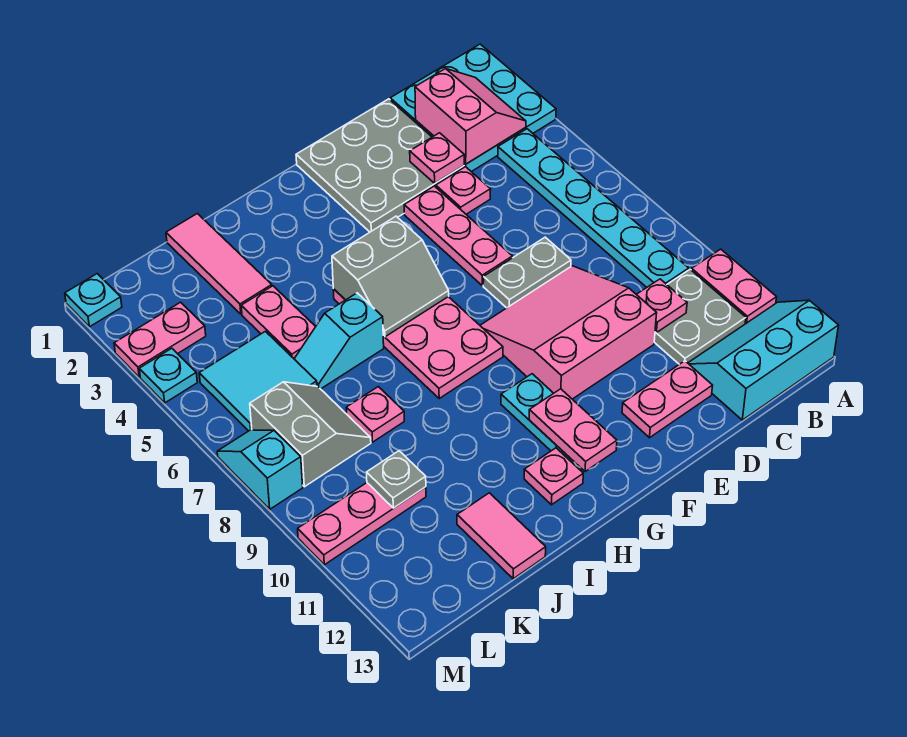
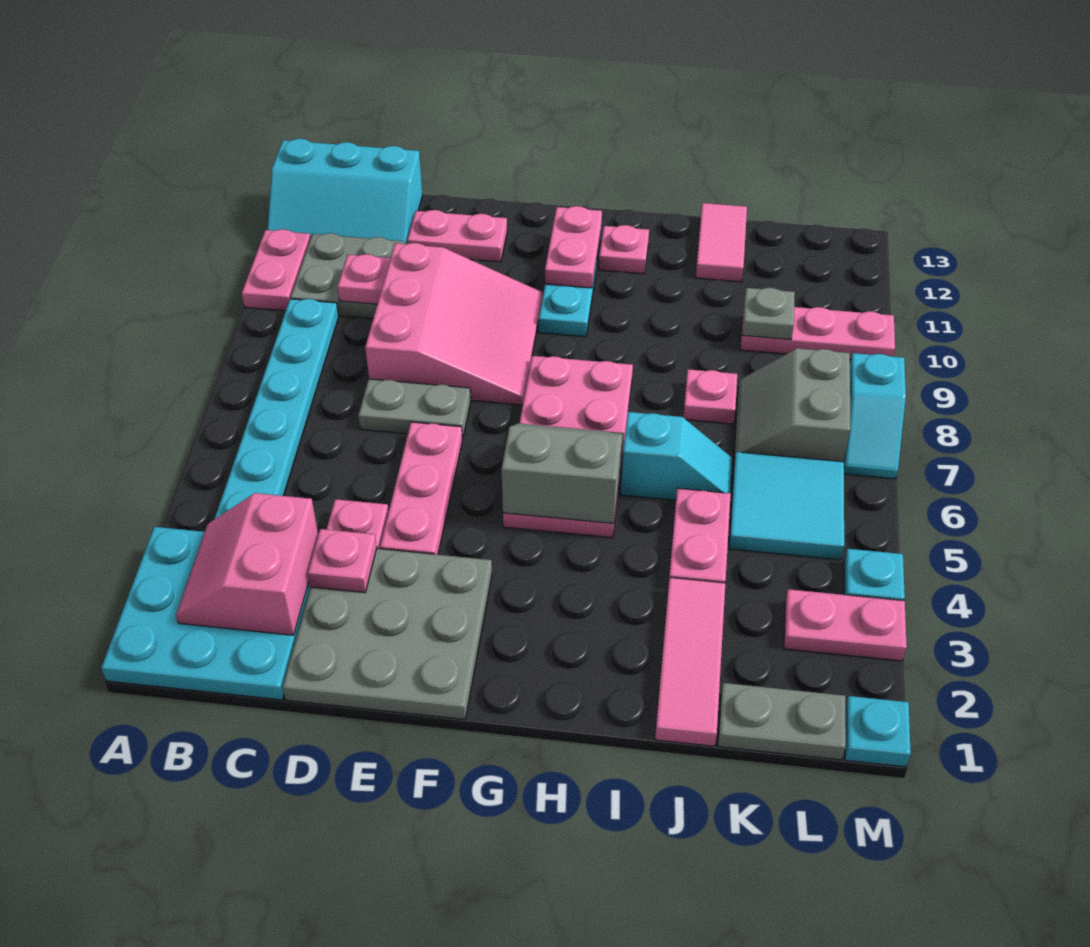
pink slope D8:F10 level 1 top 10 -> pink slope D8:F10 level 1 top D
none -> grey plate K1:L1 level 1

